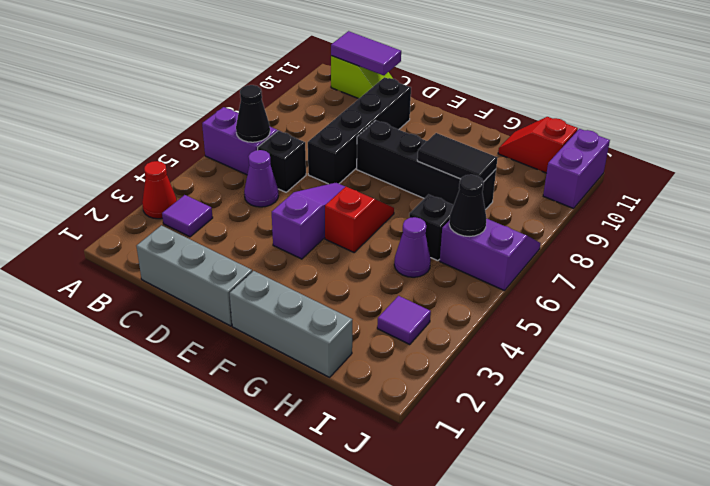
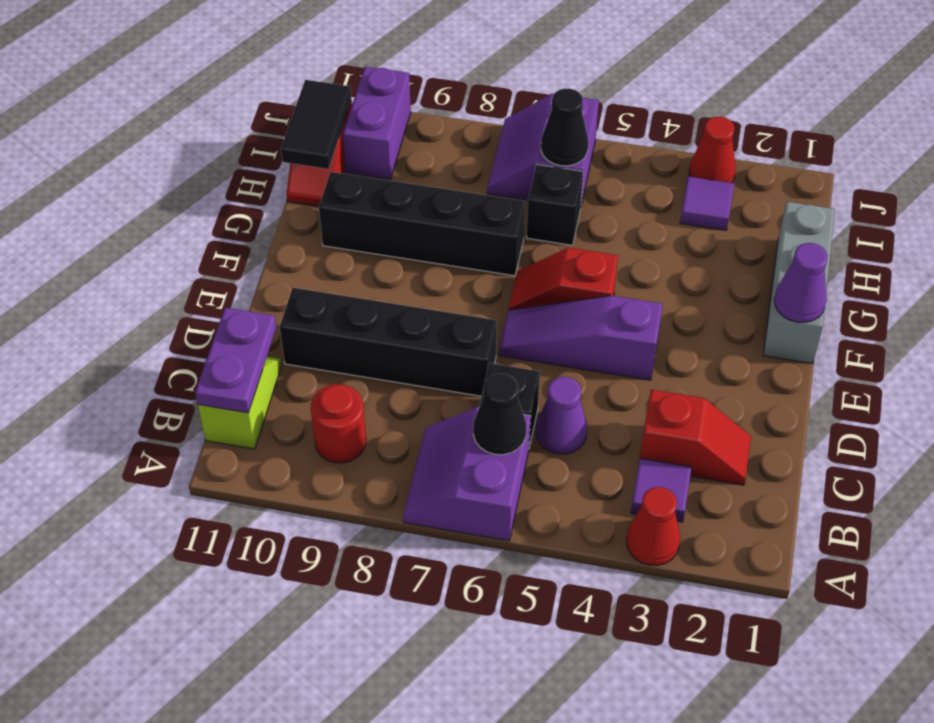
none -> red round brick B9 level 1
purple tile B11:C11 level 2 -> purple plate B11:C11 level 2
grey brick C1:E1 level 1 -> none
none -> red slope C2:C3 level 1 top 3
black brick E8:H8 level 1 -> black brick G7:G10 level 1
black tile G8:H8 level 2 -> black tile H11:I11 level 2
purple cone H5 level 1 -> purple cone F1 level 2
none -> red cone J3 level 1
purple brick J10:J11 level 1 -> purple brick I10:J10 level 1

